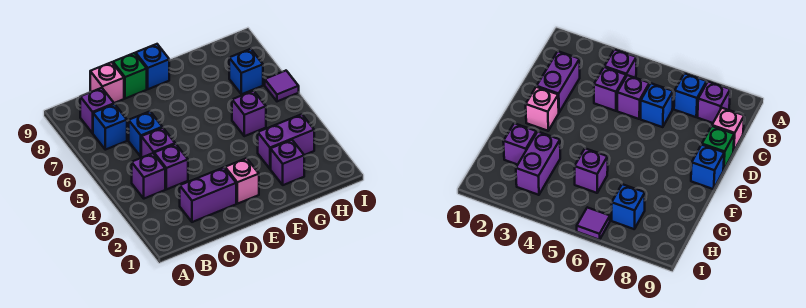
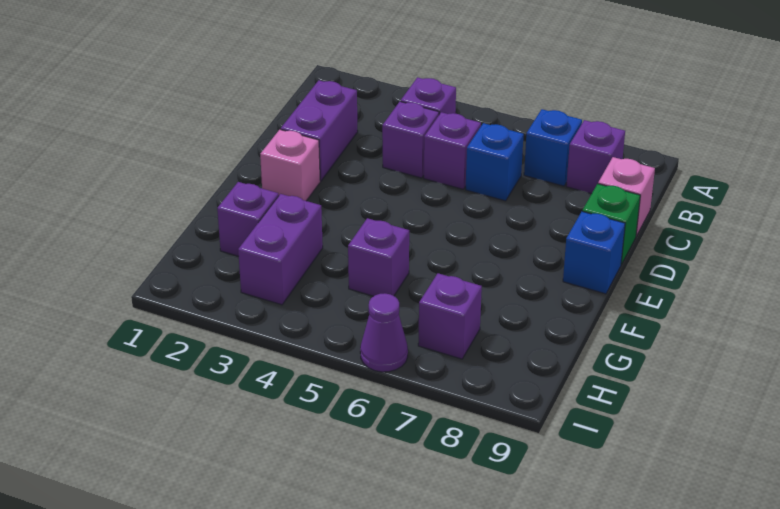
blue brick H7 level 1 -> purple brick H7 level 1
purple tile I6 level 1 -> purple cone I6 level 1

